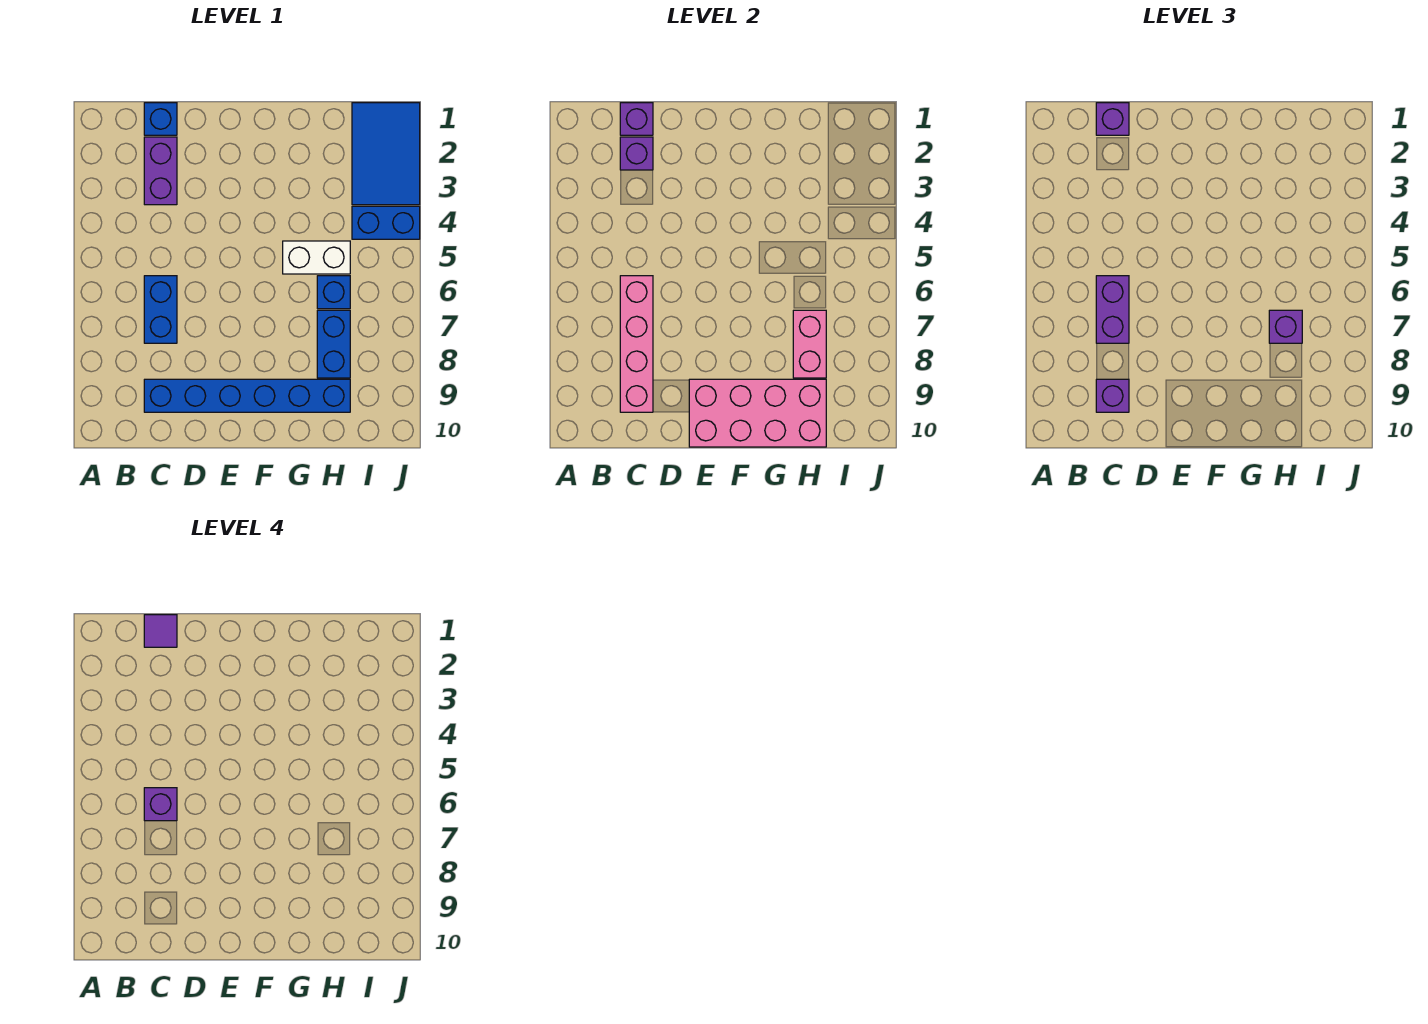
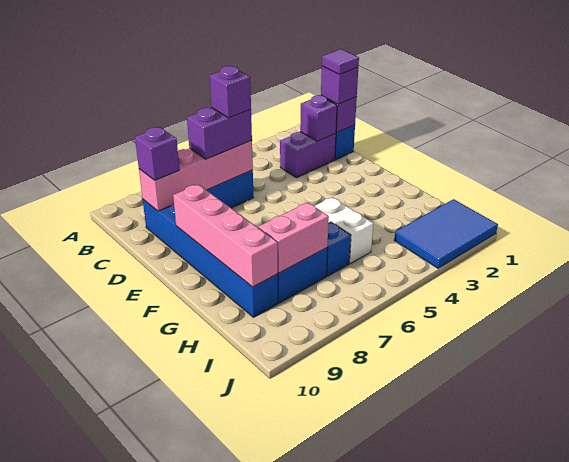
pink brick E9:H10 level 2 -> pink brick E9:H9 level 2
purple brick H7 level 3 -> none
blue brick I4:J4 level 1 -> none

